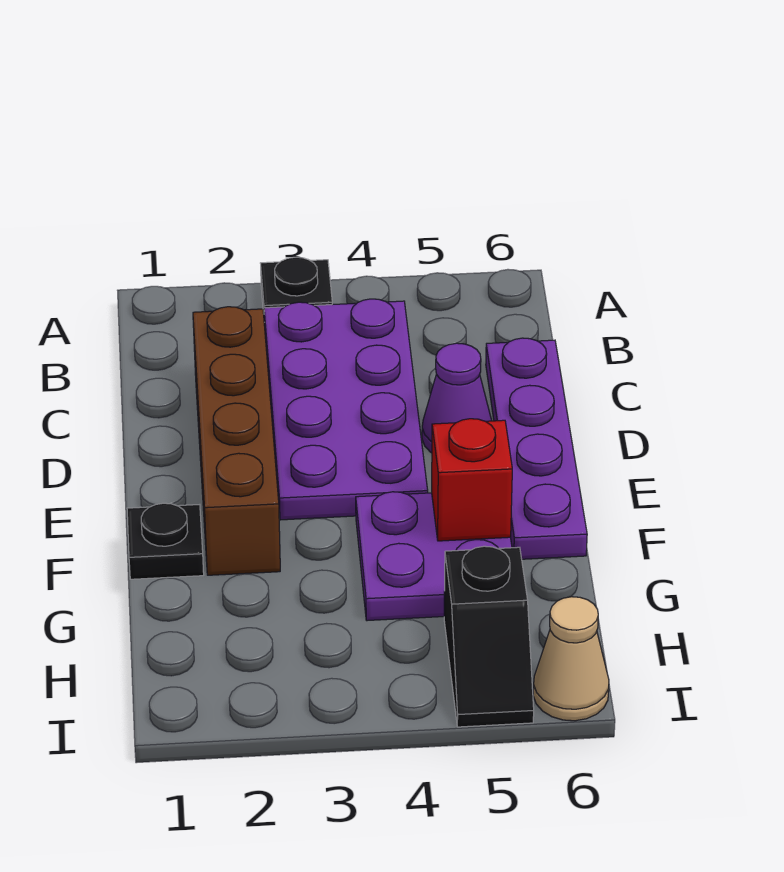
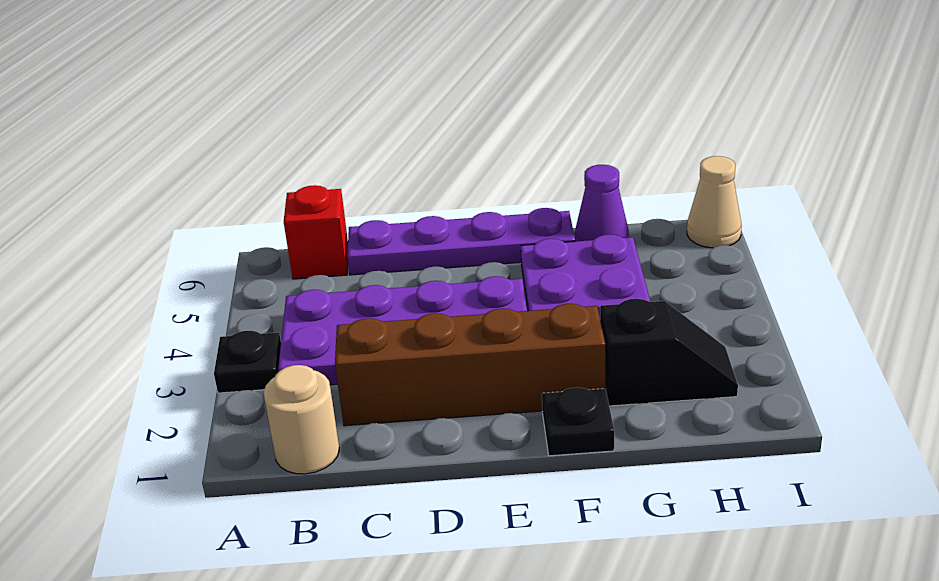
none -> tan round brick B1 level 1
purple cone D5 level 1 -> purple cone G6 level 1
red brick F5 level 2 -> red brick B6 level 1
black slope H5:I5 level 1 top H -> black slope G2:H2 level 1 top G

